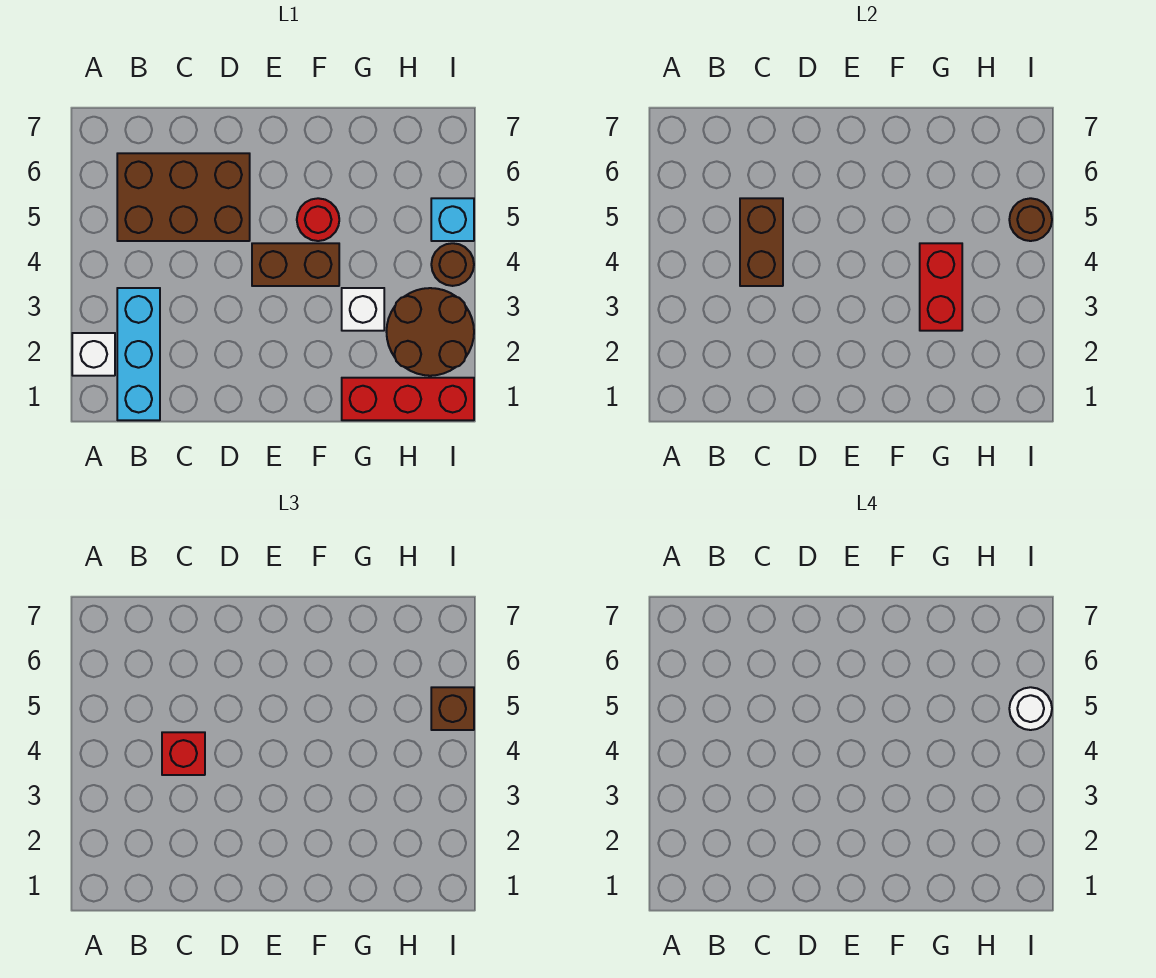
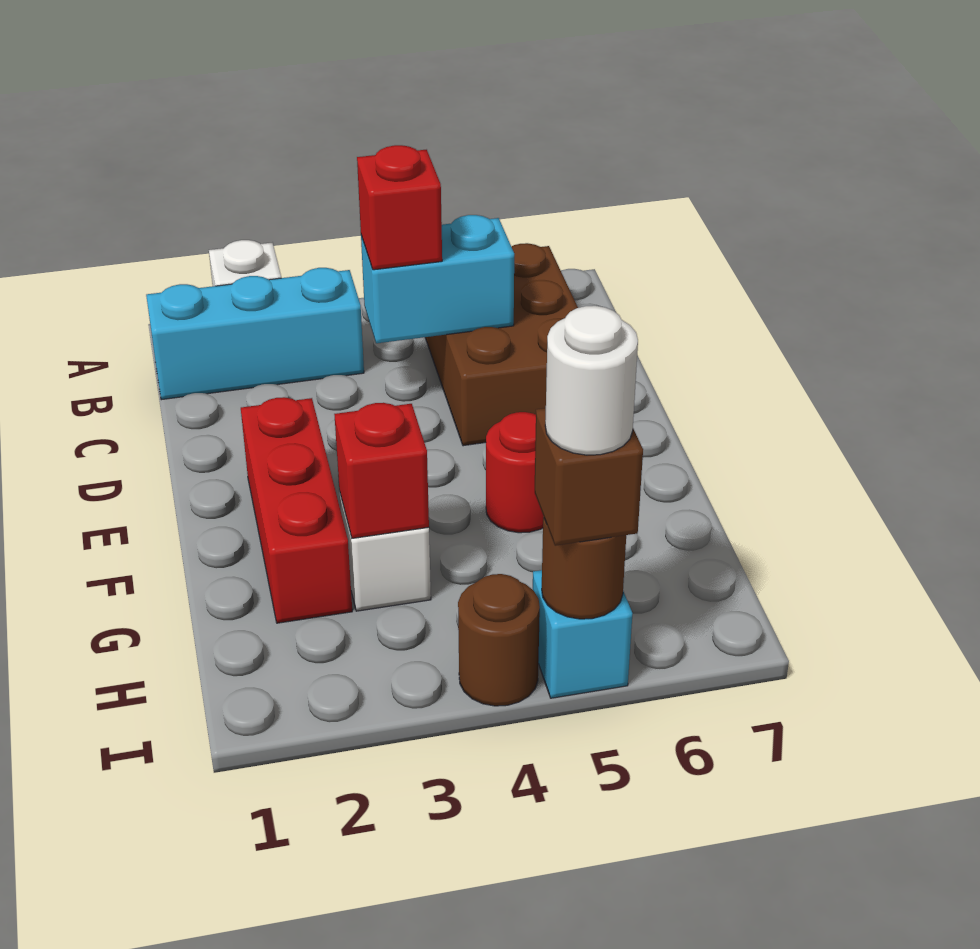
brown brick C4:C5 level 2 -> cyan brick C4:C5 level 2
brown brick E4:F4 level 1 -> none
red brick G1:I1 level 1 -> red brick E2:G2 level 1
red brick G3:G4 level 2 -> red brick G3 level 2
brown round brick H2:I3 level 1 -> none

